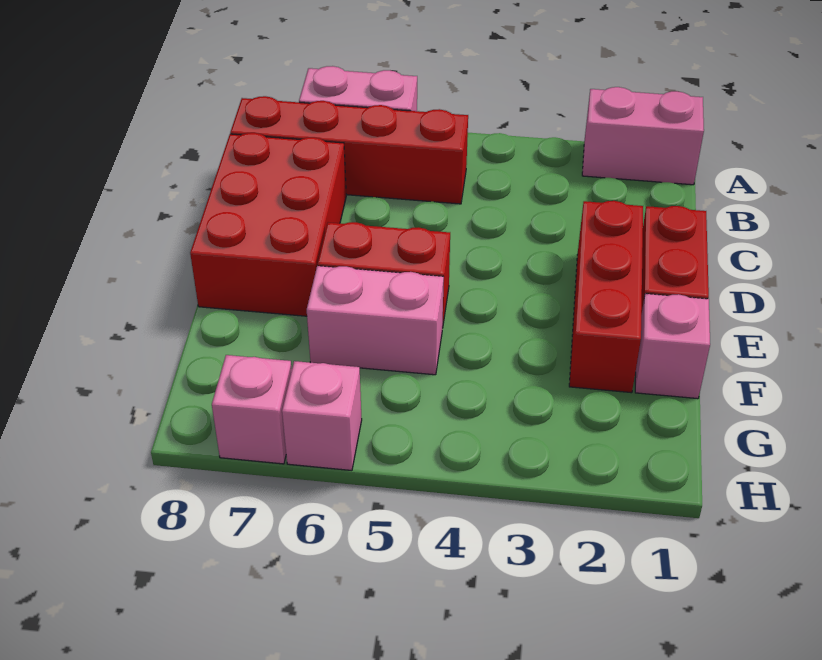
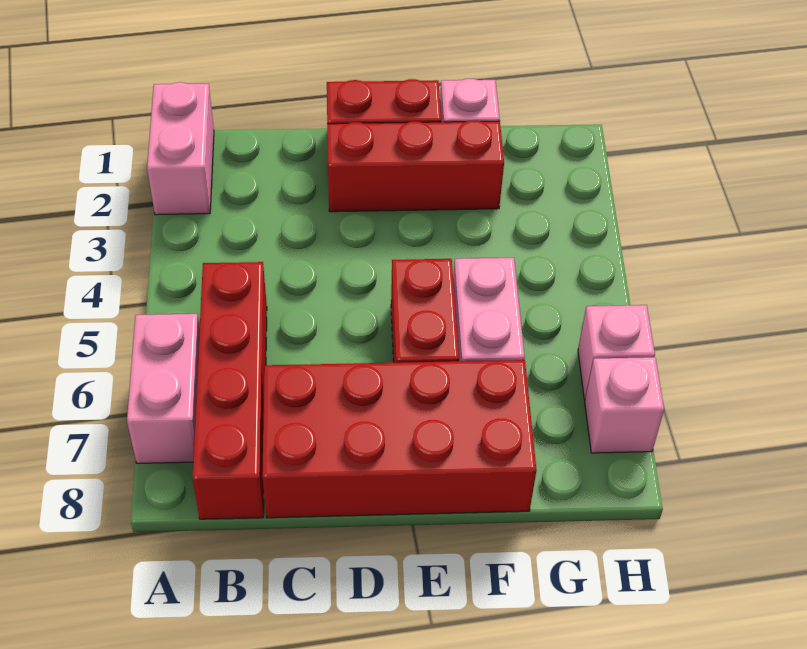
red brick C7:E8 level 1 -> red brick C7:F8 level 1

